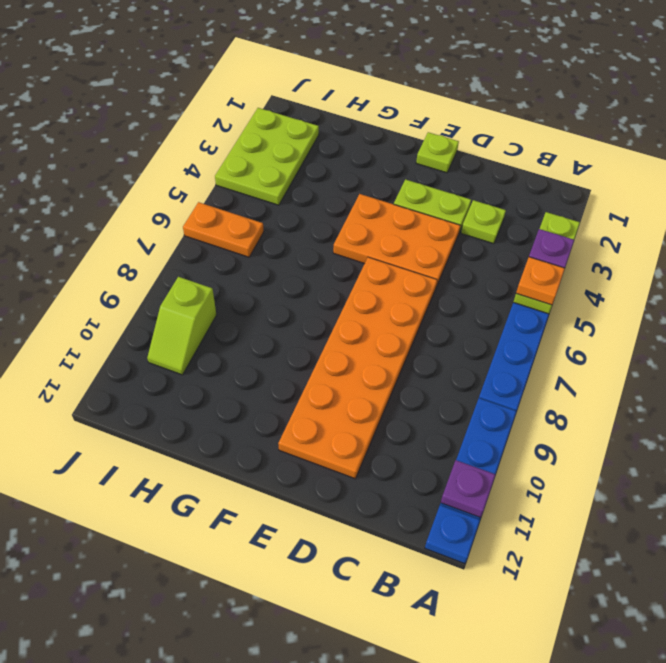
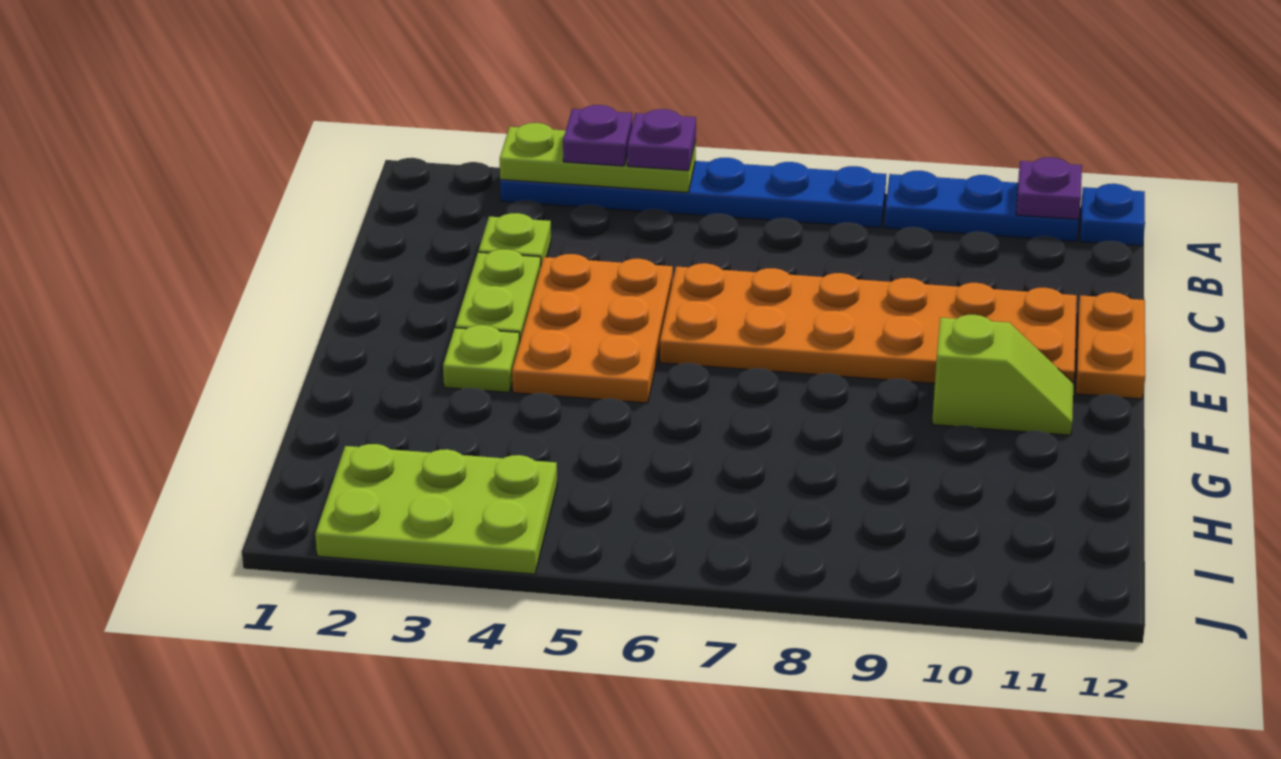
orange plate A5 level 3 -> purple plate A5 level 3
lime plate E1 level 1 -> lime plate F3 level 1
orange plate I6:J6 level 1 -> orange plate D12:E12 level 1
lime slope I9:I10 level 1 top 9 -> lime slope F10:F11 level 1 top 10

